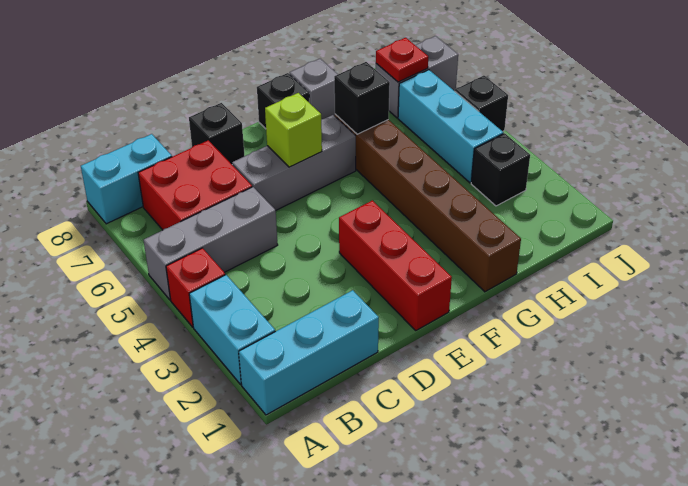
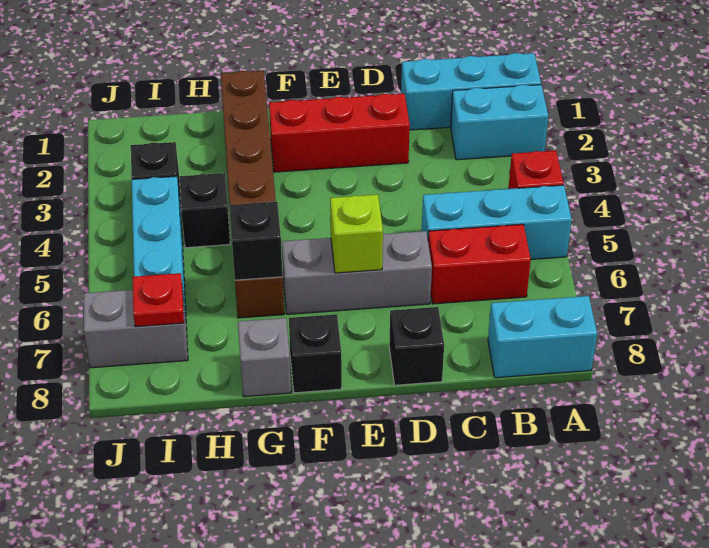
cyan brick A2:A3 level 1 -> cyan brick A2:B2 level 1
grey brick A5:C5 level 1 -> cyan brick A5:C5 level 1
red brick B6:C7 level 1 -> red brick B6:C6 level 1
red brick E1:E3 level 1 -> red brick D2:F2 level 1
black brick J5 level 1 -> black brick H4 level 1

